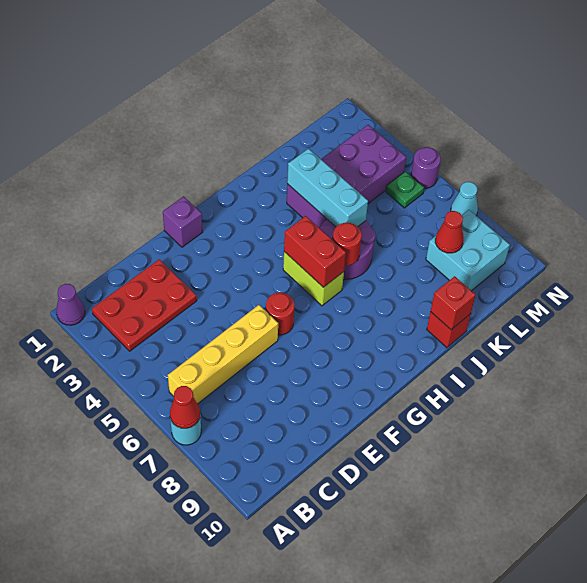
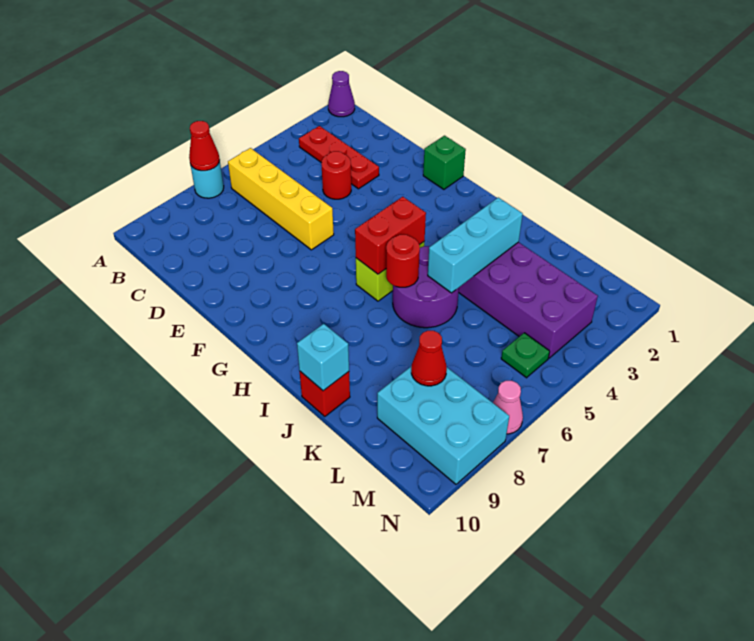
red plate B2:D3 level 1 -> red plate B3:D3 level 1
purple brick F1 level 1 -> green brick F1 level 1
red round brick F6 level 1 -> red round brick D4 level 1
red brick J10 level 2 -> cyan brick J10 level 2
cyan brick L8:M9 level 1 -> cyan brick L8:N9 level 1
purple round brick N5 level 1 -> none
cyan cone N7 level 1 -> pink cone N7 level 1

